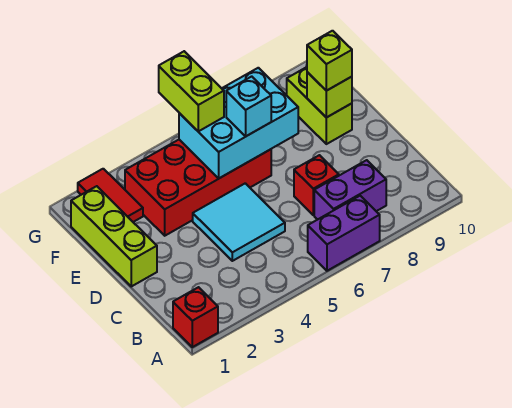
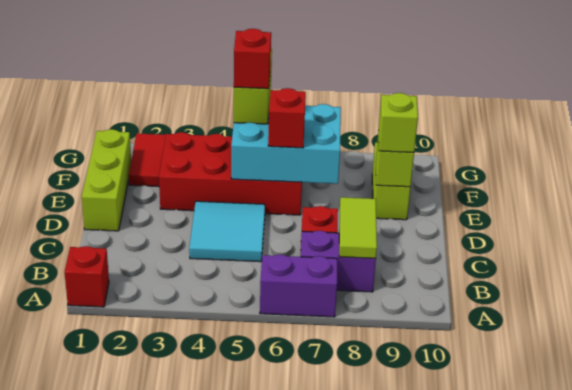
none -> lime tile B8:C8 level 2
cyan brick E6 level 3 -> red brick E6 level 3
none -> red brick F5 level 4

